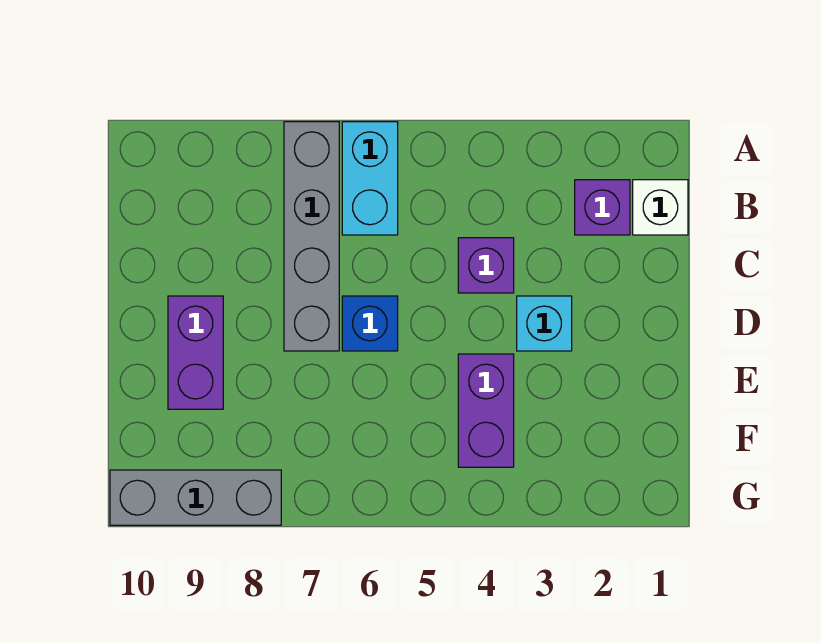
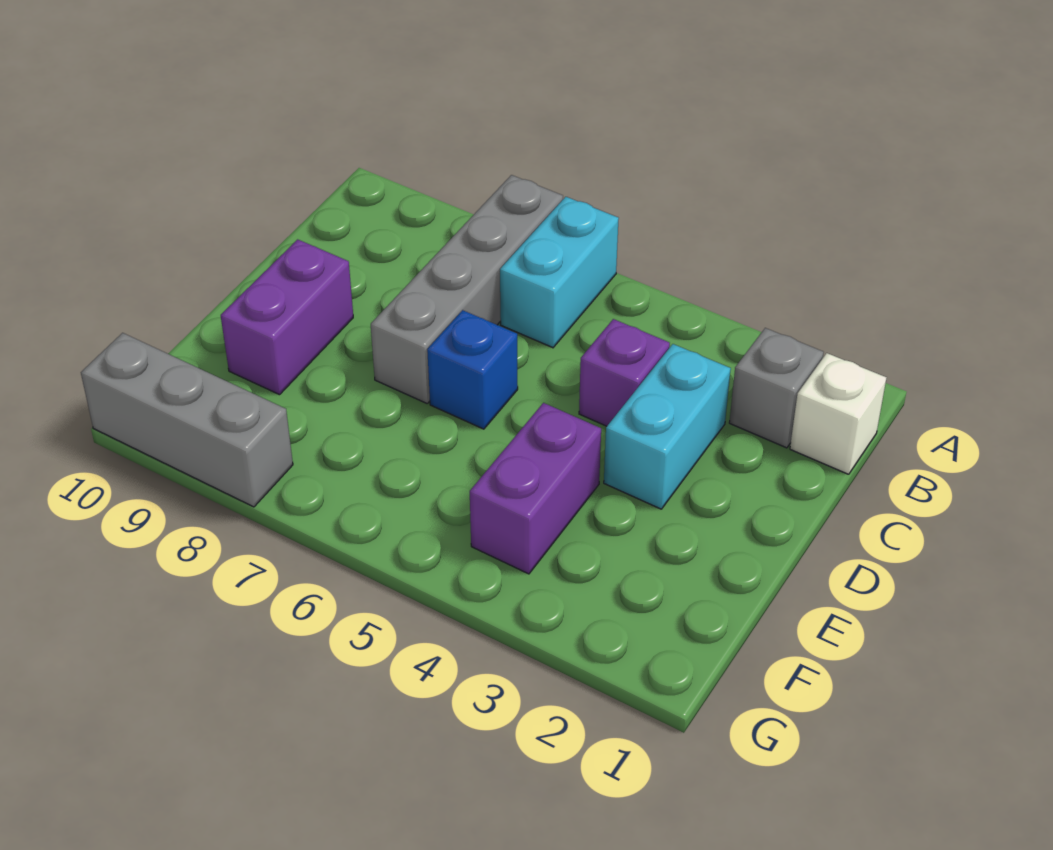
purple brick B2 level 1 -> grey brick B2 level 1
cyan brick D3 level 1 -> cyan brick C3:D3 level 1

